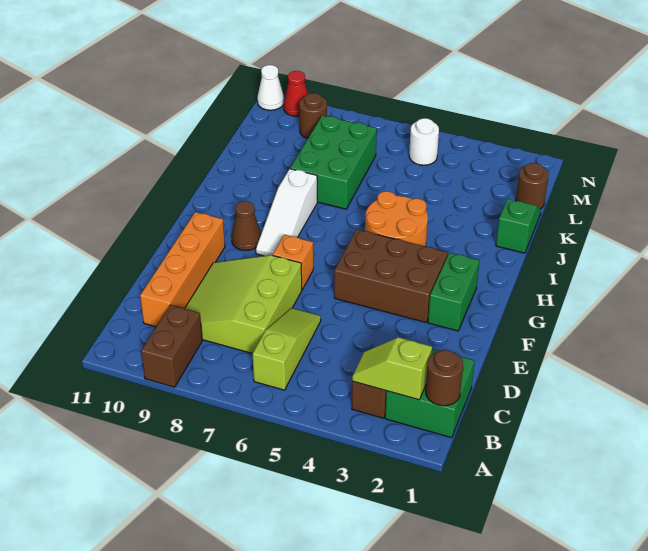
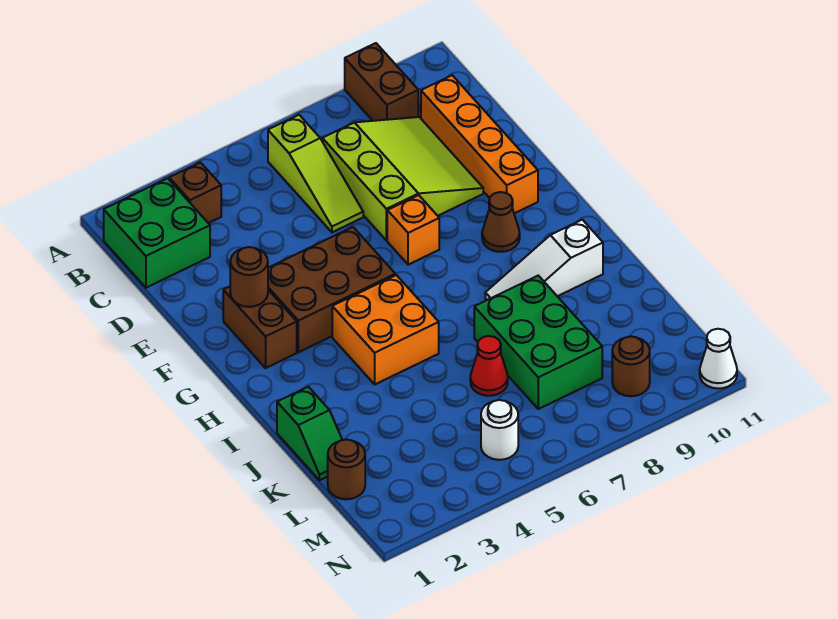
brown round brick B1 level 2 -> brown round brick F2 level 2
lime slope B2:B3 level 2 top 2 -> none
green brick F2:G2 level 1 -> brown brick F2:G2 level 1
white slope G8:I8 level 1 top I -> white slope I8:I10 level 1 top 10
orange round brick H4:I5 level 1 -> orange brick H4:I5 level 1
red cone N10 level 1 -> red cone K6 level 1

